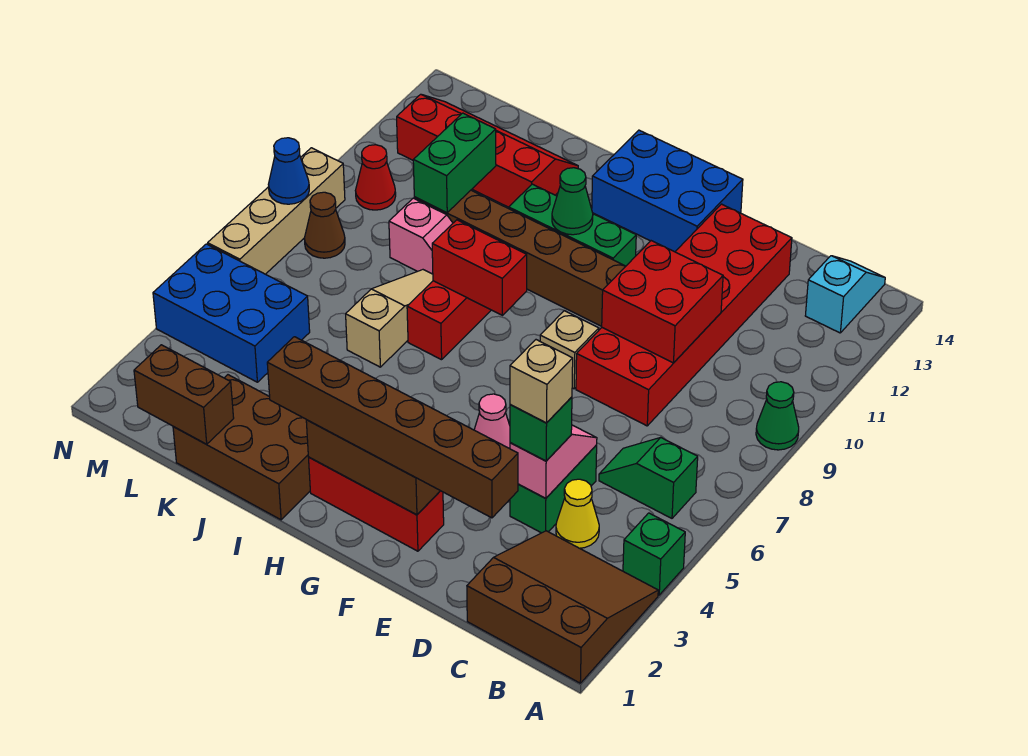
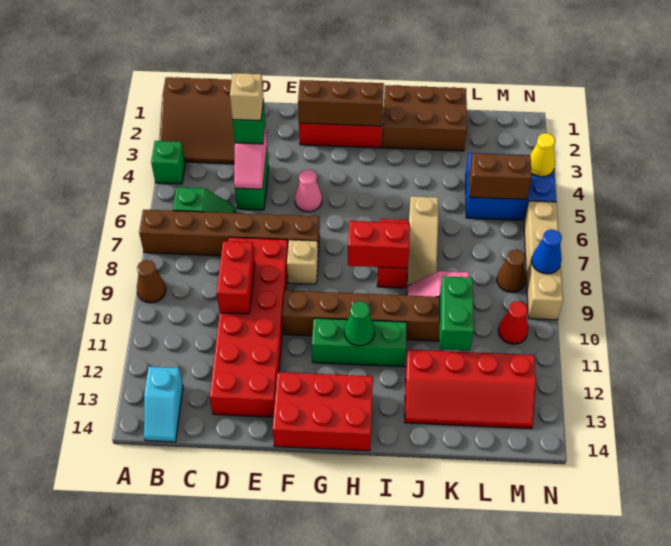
green cone A9 level 1 -> brown cone A9 level 1
yellow cone C4 level 1 -> yellow cone N4 level 2
brown brick D2:I2 level 3 -> brown brick A7:F7 level 1
red brick D9:E10 level 2 -> red brick D9:D10 level 2
blue brick F13:H14 level 1 -> red brick F13:H14 level 1
brown brick K1:L1 level 2 -> brown brick L5:M5 level 2

